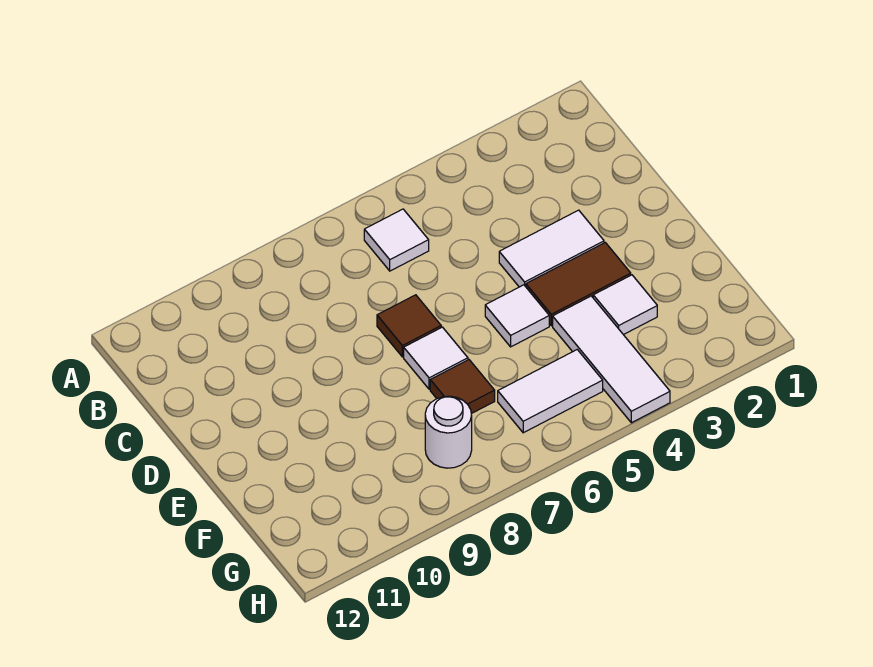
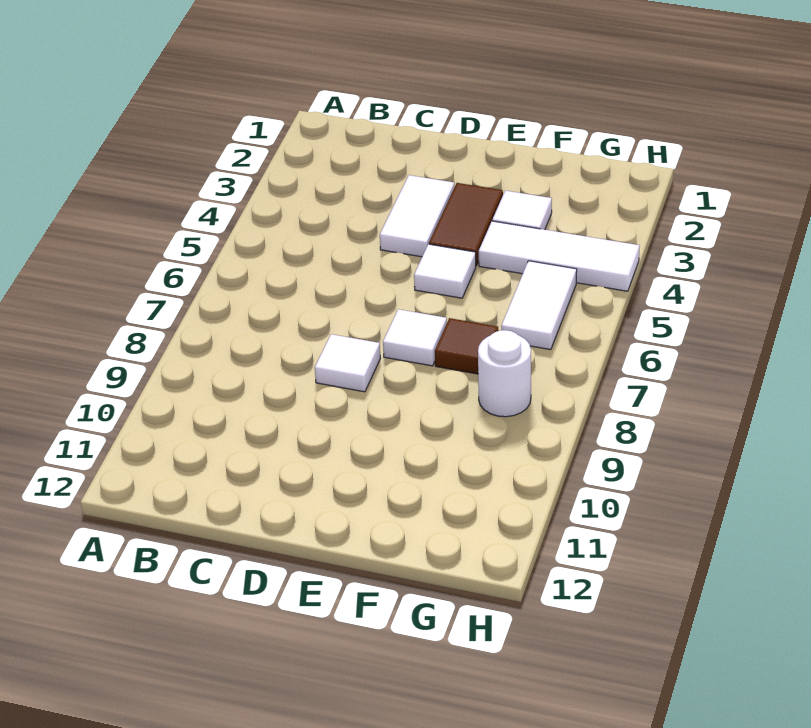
white tile B6 level 1 -> white tile D8 level 1
brown tile D7 level 1 -> none

